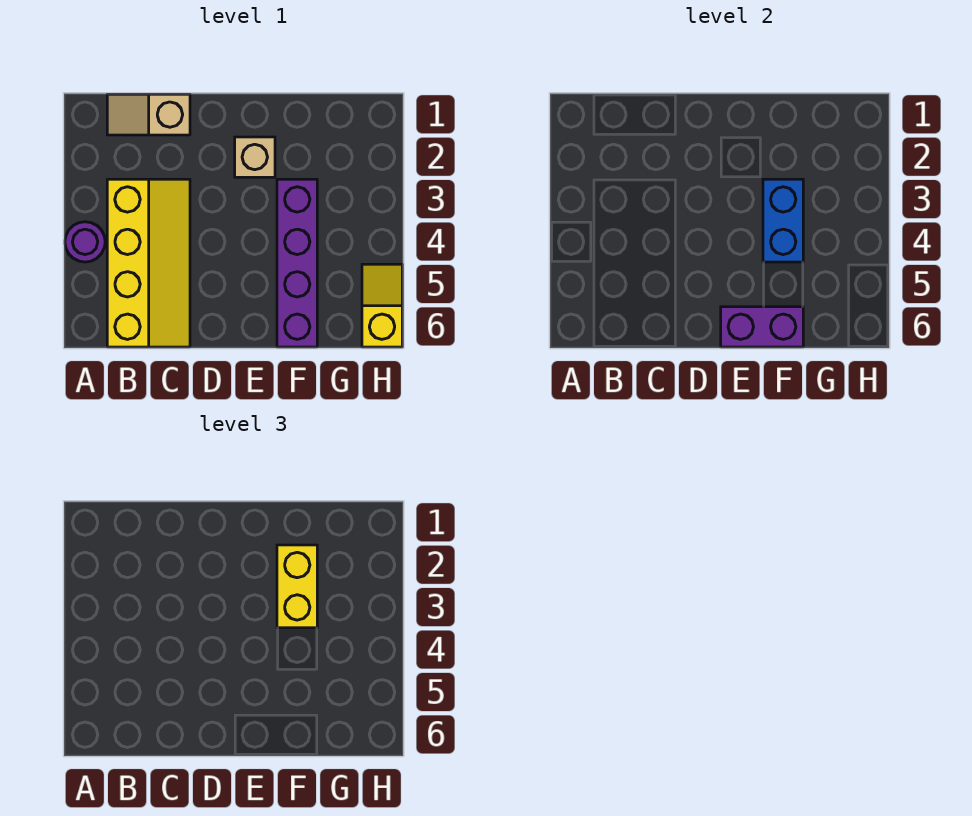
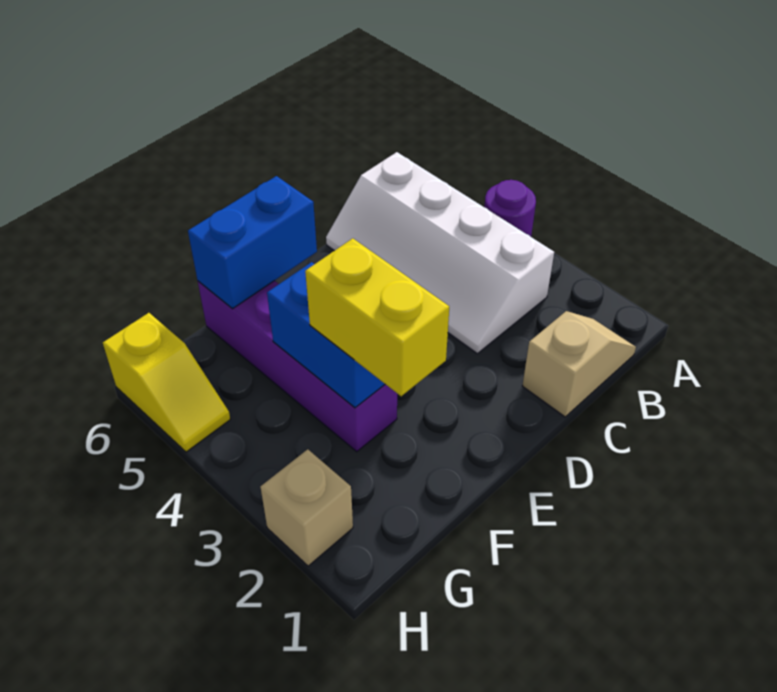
yellow slope B3:C6 level 1 top B -> white slope B3:C6 level 1 top B
tan brick E2 level 1 -> tan brick H2 level 1
purple brick E6:F6 level 2 -> blue brick E6:F6 level 2

